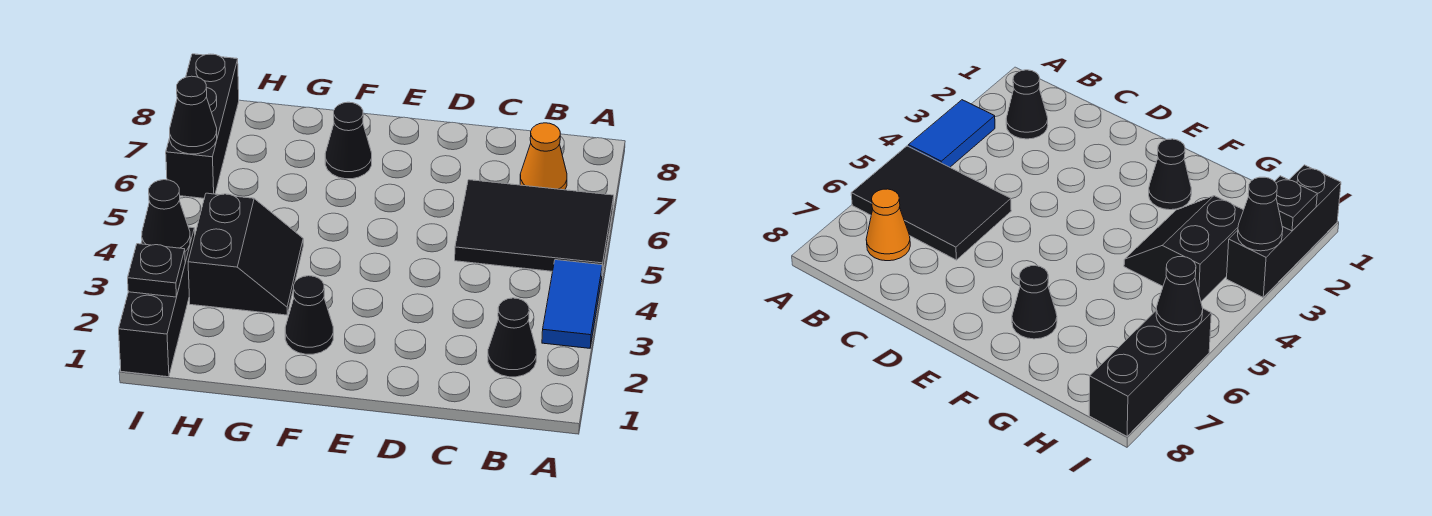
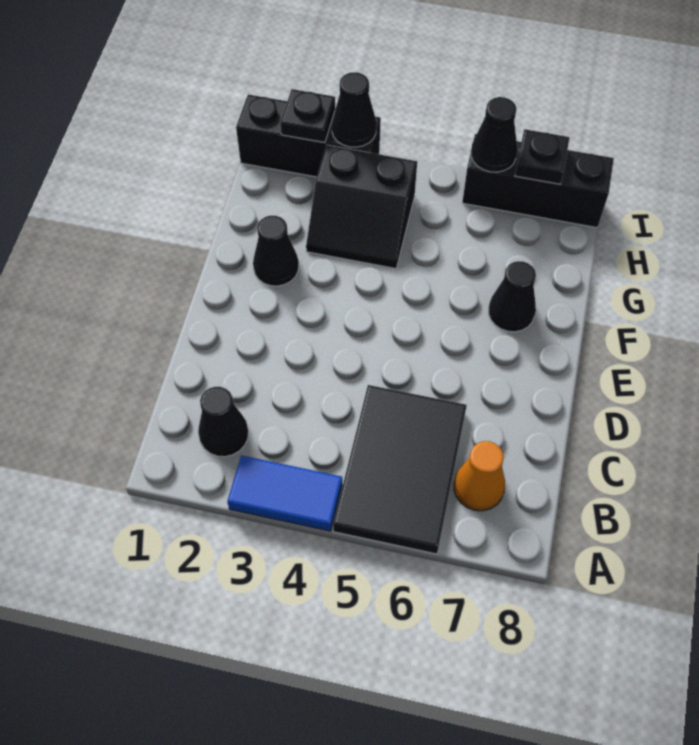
none -> black plate I7 level 2

